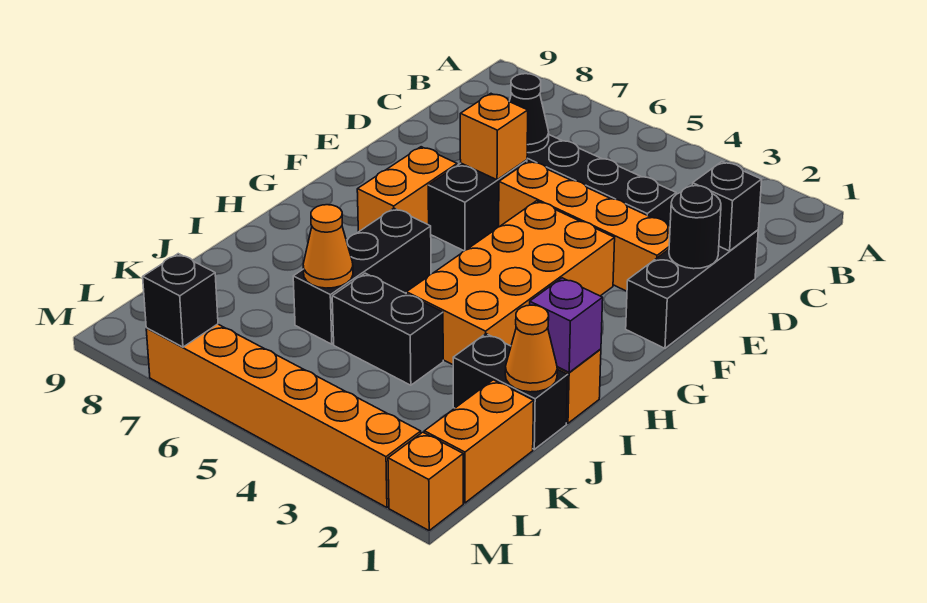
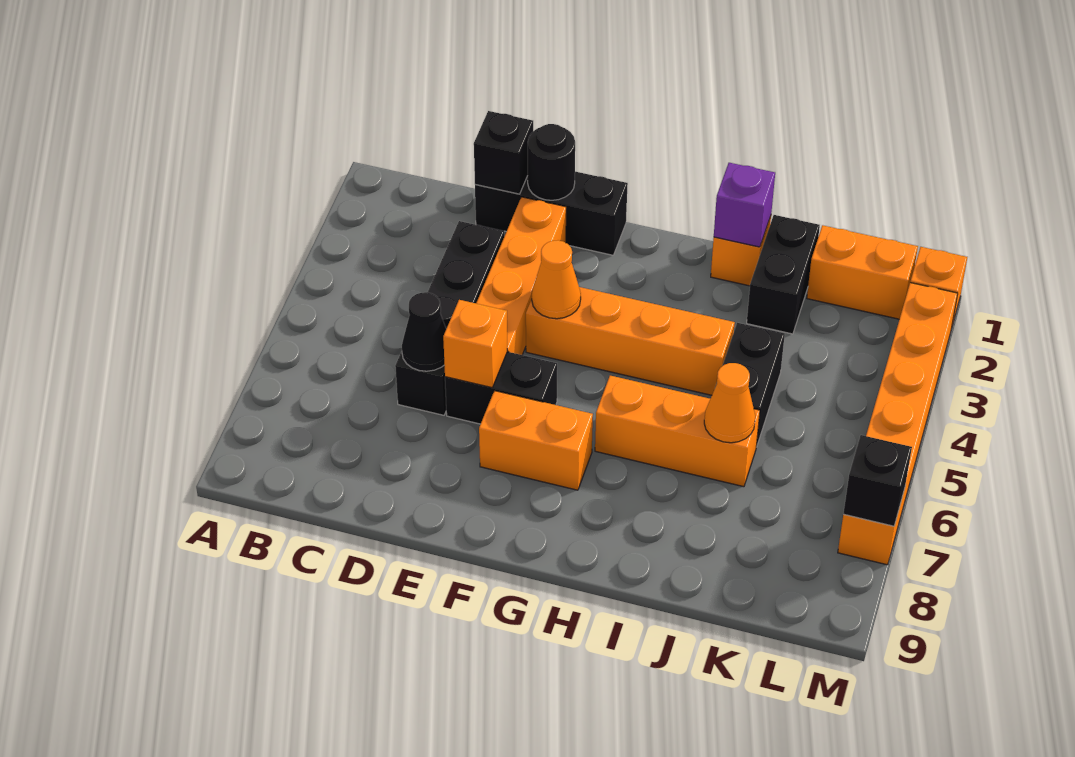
orange brick F3:I4 level 1 -> orange brick F4:I4 level 1
black brick H6:J6 level 1 -> orange brick H6:J6 level 1
orange cone J1 level 2 -> orange cone F4 level 2

